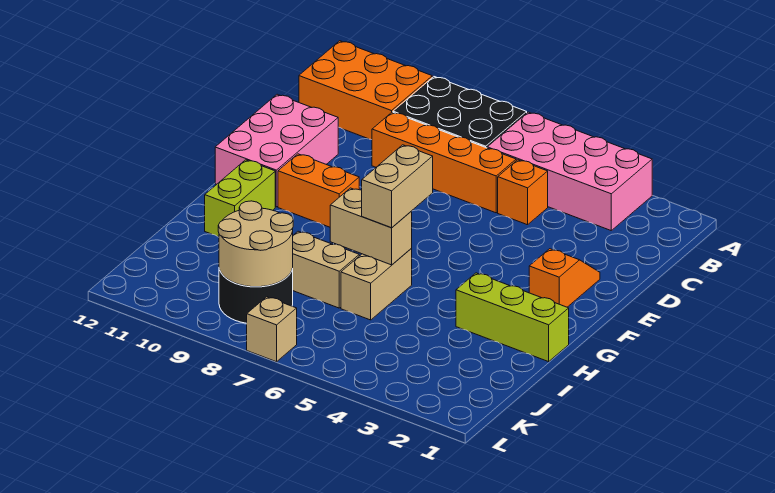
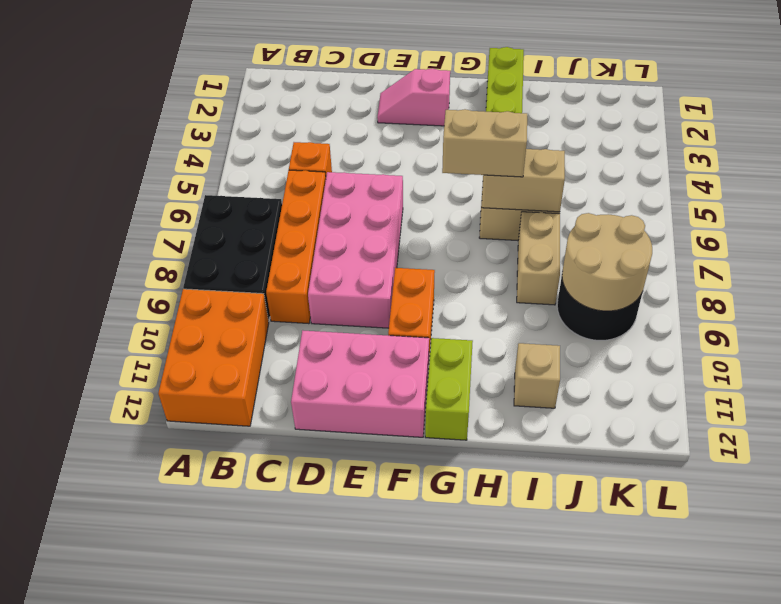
pink brick A3:B6 level 1 -> pink brick D6:E9 level 1
orange slope E2:F2 level 1 top F -> pink slope E2:F2 level 1 top F
lime brick G11:H11 level 1 -> lime brick G11:G12 level 1
tan brick H6:H7 level 2 -> tan brick H6:I6 level 2
tan brick L7 level 1 -> tan brick I11 level 1

